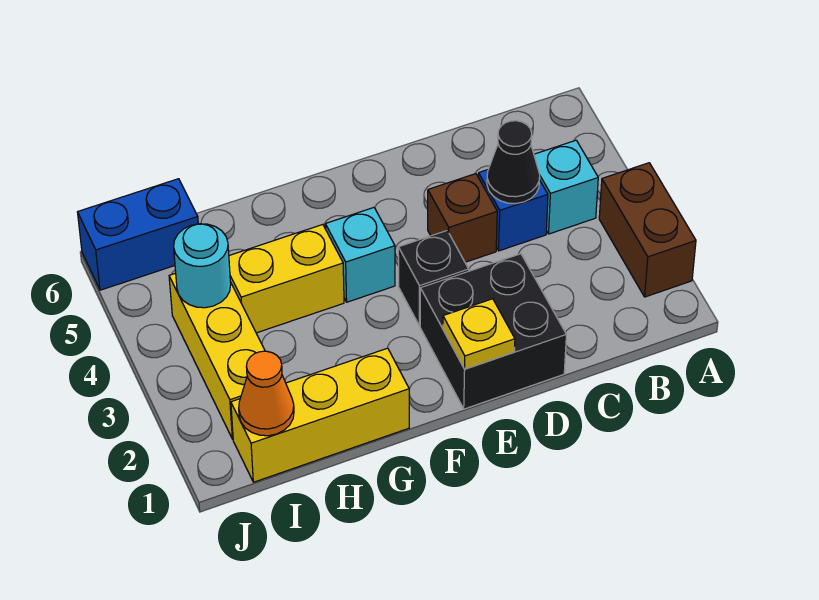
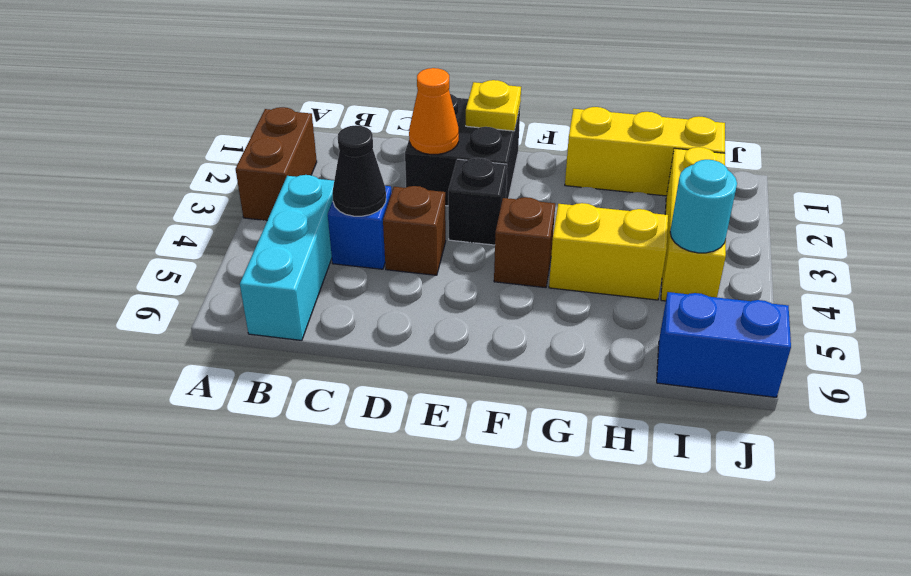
cyan brick B4 level 1 -> cyan brick B4:B6 level 1
cyan brick F4 level 1 -> brown brick F4 level 1
orange cone I1 level 2 -> orange cone D2 level 2

